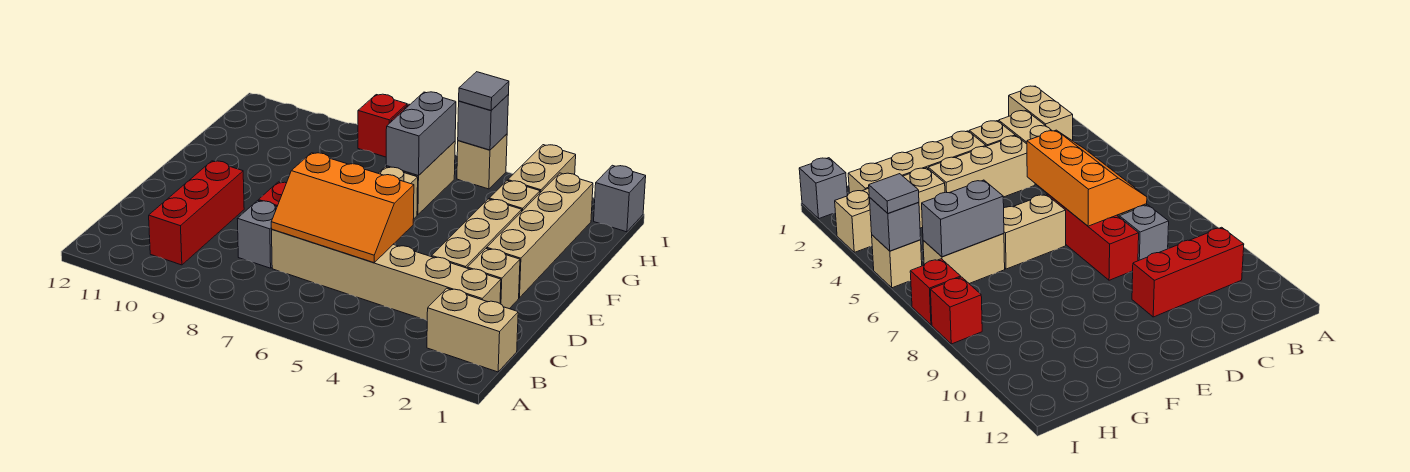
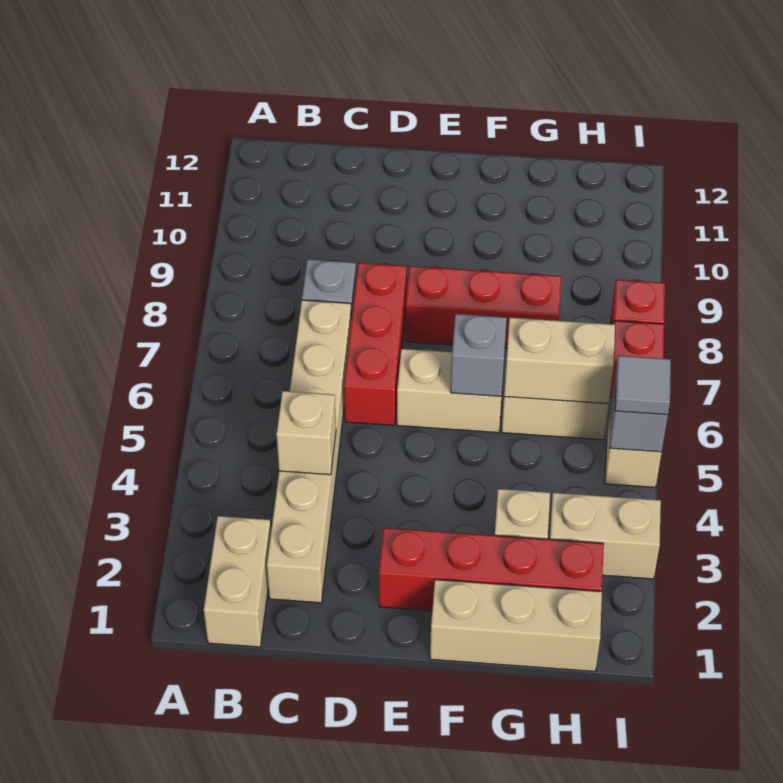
red brick B10:D10 level 1 -> red brick E8:G8 level 1
orange slope C5:D7 level 2 top D -> none
tan brick D2 level 1 -> tan brick C4 level 2
tan brick D3:F3 level 1 -> tan brick F1:H1 level 1
tan brick E2:H2 level 1 -> red brick E2:H2 level 1
grey brick G6:H6 level 2 -> tan brick G6:H6 level 2
grey brick I1 level 1 -> grey brick F6 level 2

